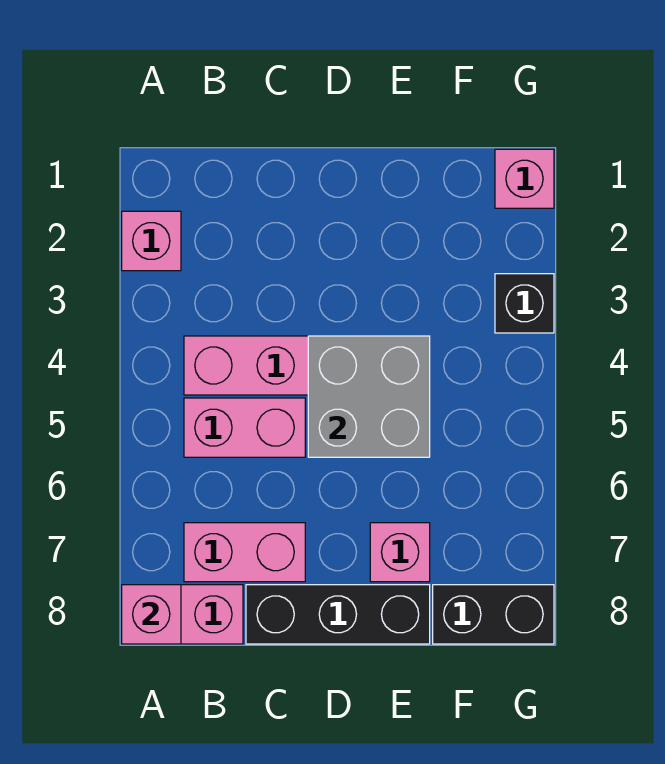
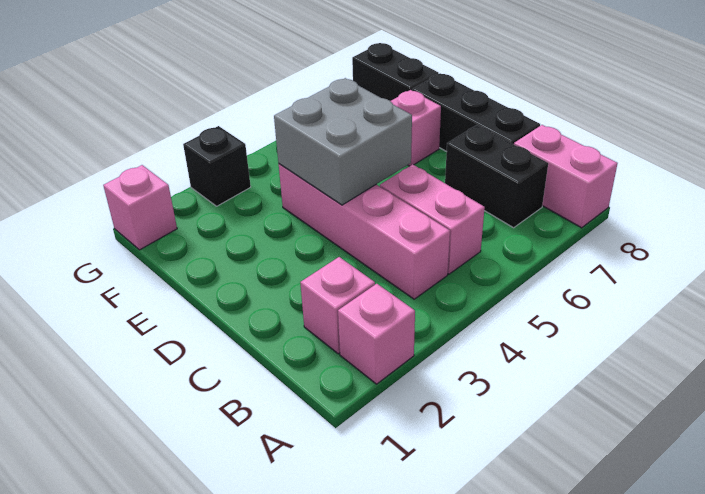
pink brick A8 level 2 -> pink brick B2 level 1
pink brick B7:C7 level 1 -> black brick B7:C7 level 1

